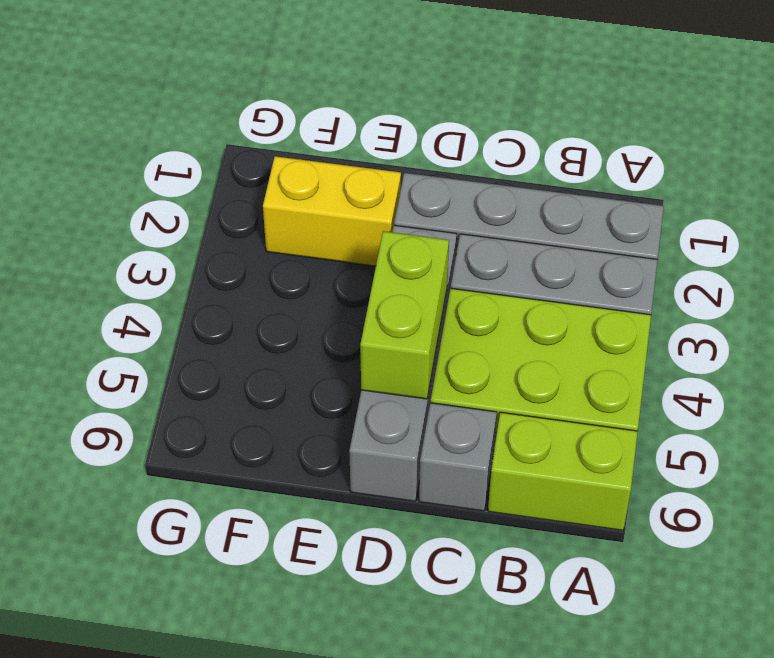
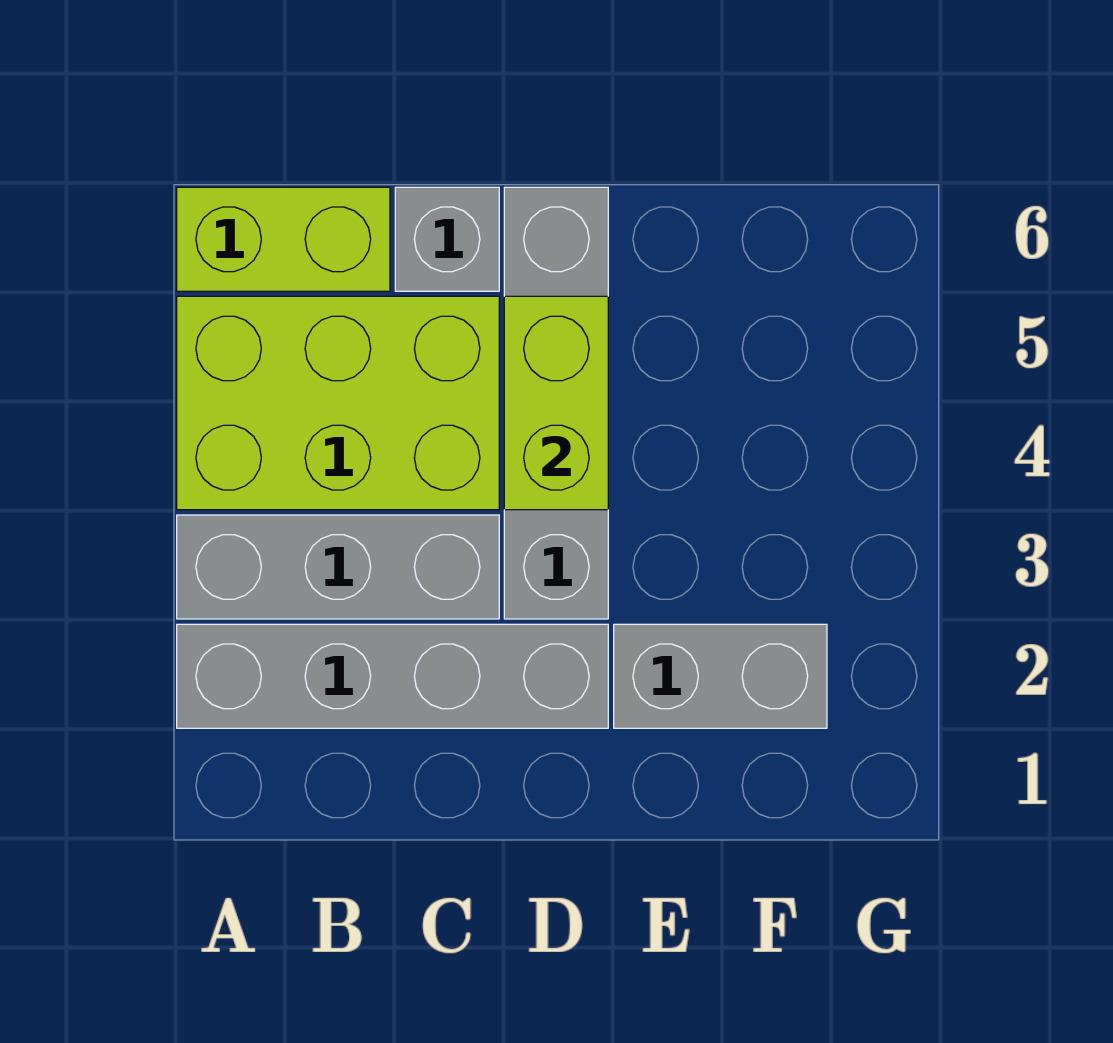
yellow brick E2:F2 level 1 -> grey brick E2:F2 level 1

